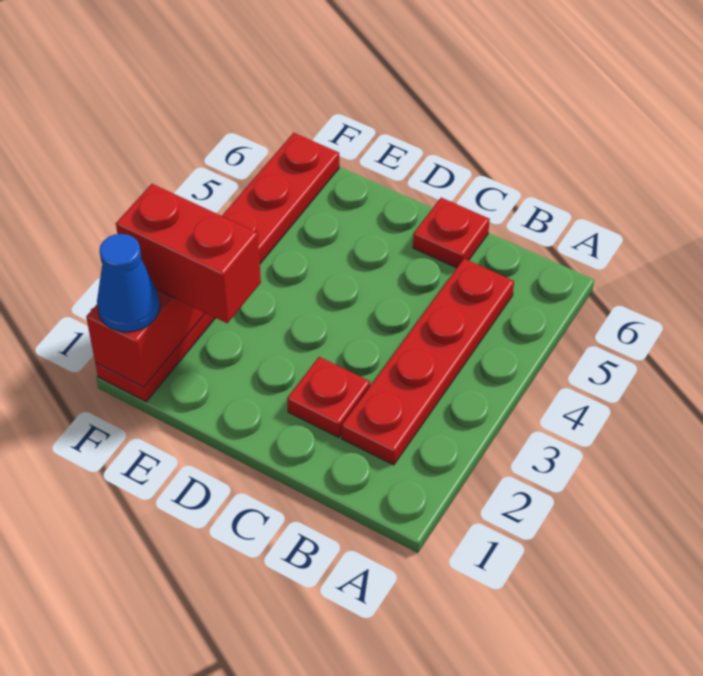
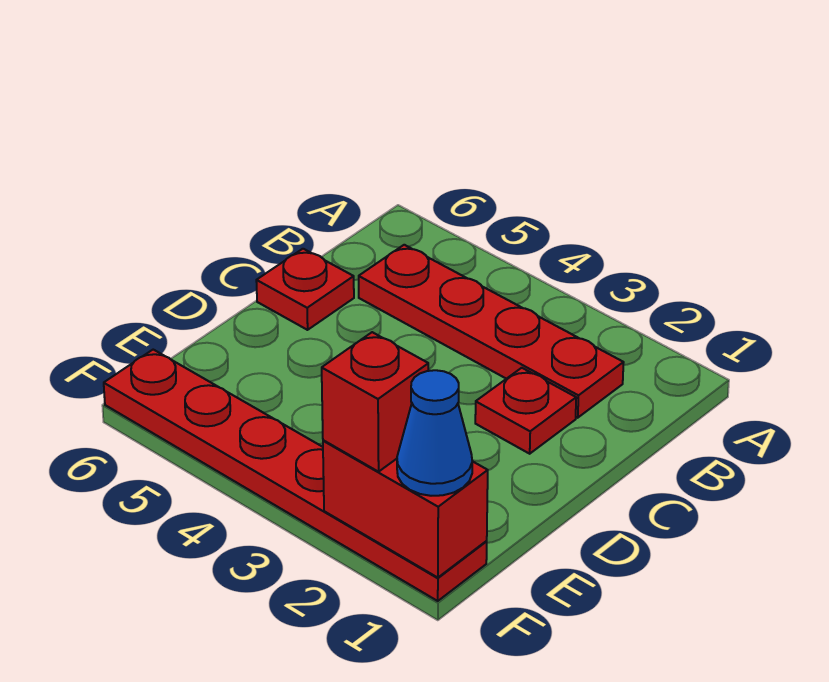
red brick E2:F2 level 3 -> red brick F2 level 3

